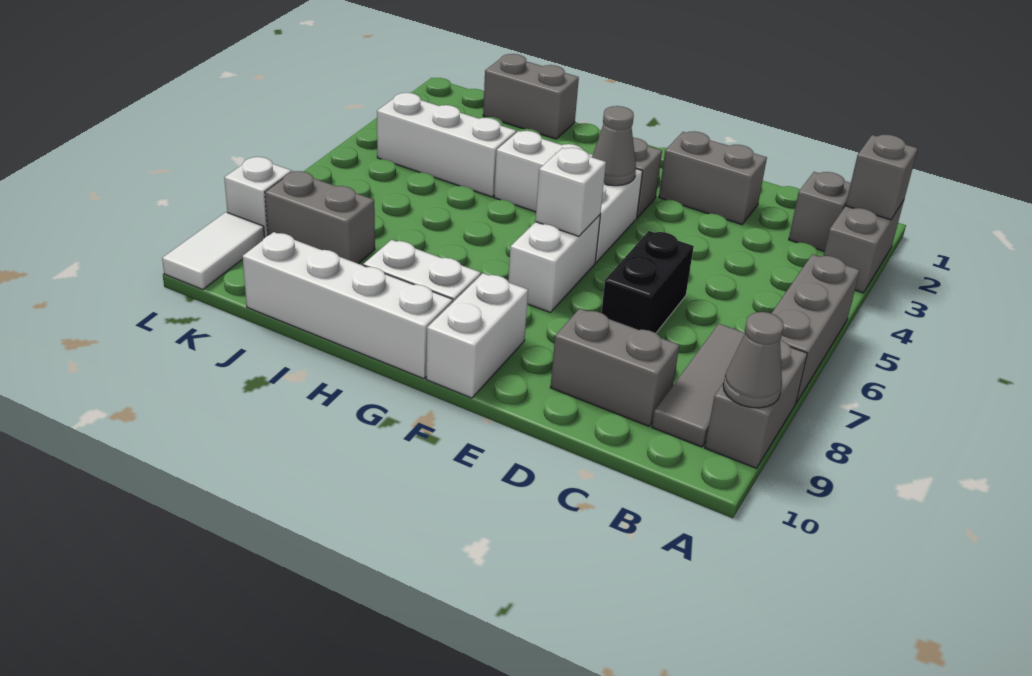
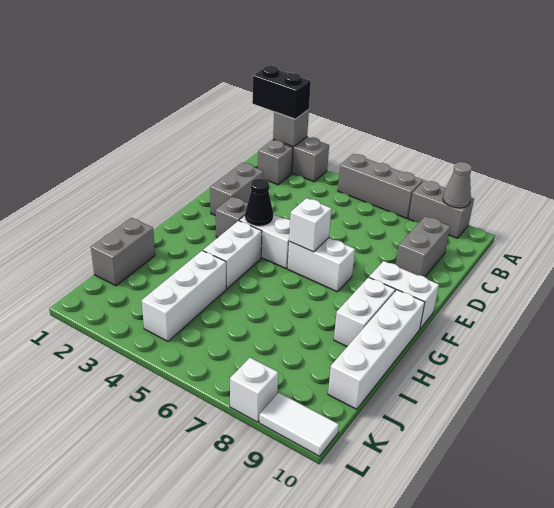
grey tile B7:B9 level 1 -> none
black brick D6:D7 level 1 -> black brick A1:A2 level 3
grey cone F4 level 2 -> black cone F4 level 2
grey brick J8:K8 level 1 -> none

